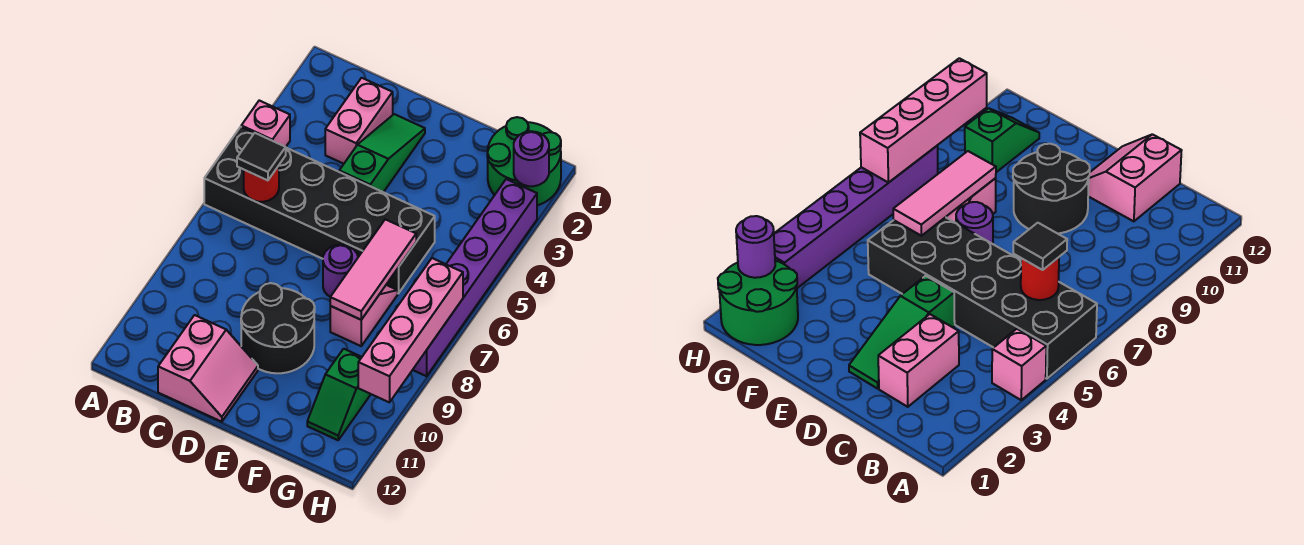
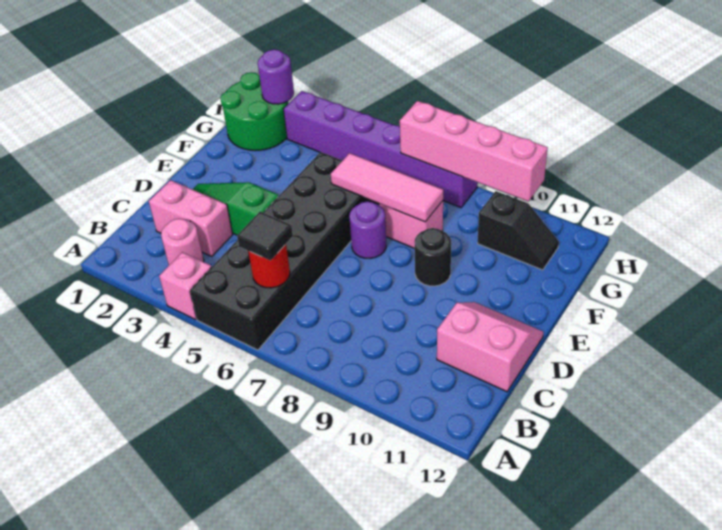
none -> pink round brick B3 level 1
black round brick D9:E10 level 1 -> black round brick E9 level 1
green slope G10:G11 level 1 top 10 -> black slope G10:G11 level 1 top 10

